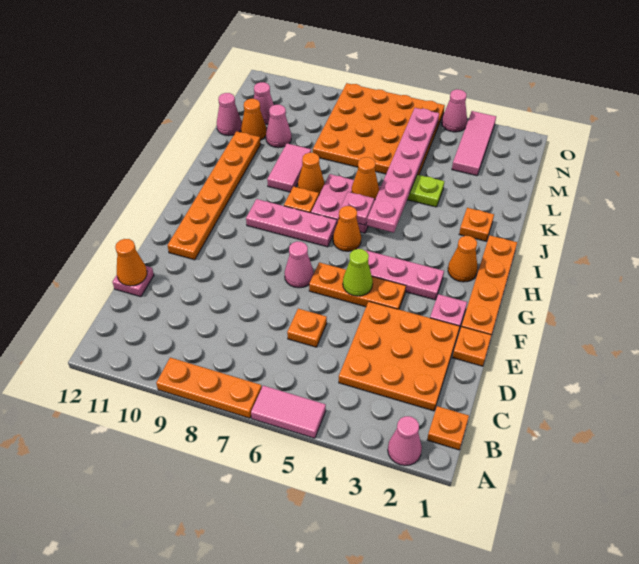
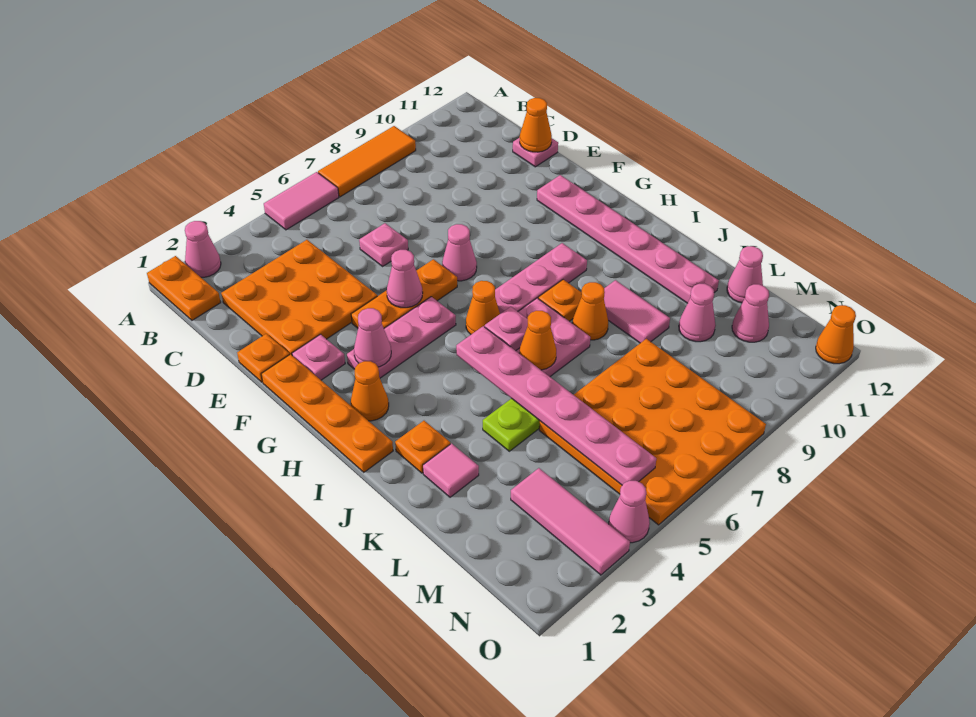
orange plate A7:A9 level 1 -> orange tile A7:A9 level 1
orange plate B1 level 1 -> orange plate A1:B1 level 1
orange plate D6 level 1 -> pink plate D6 level 1
lime cone F5 level 2 -> pink cone F5 level 2
orange plate F11:K11 level 1 -> pink plate F11:K11 level 1
none -> pink cone G3 level 2
none -> pink tile K2 level 1
orange cone L11 level 1 -> orange cone O12 level 1

